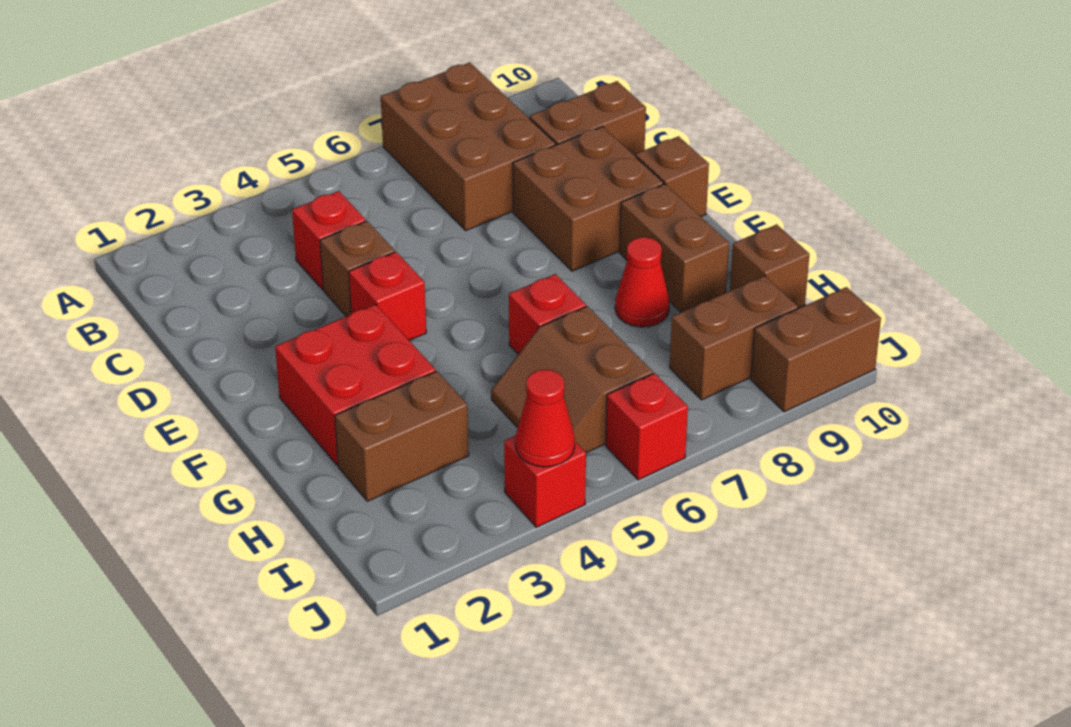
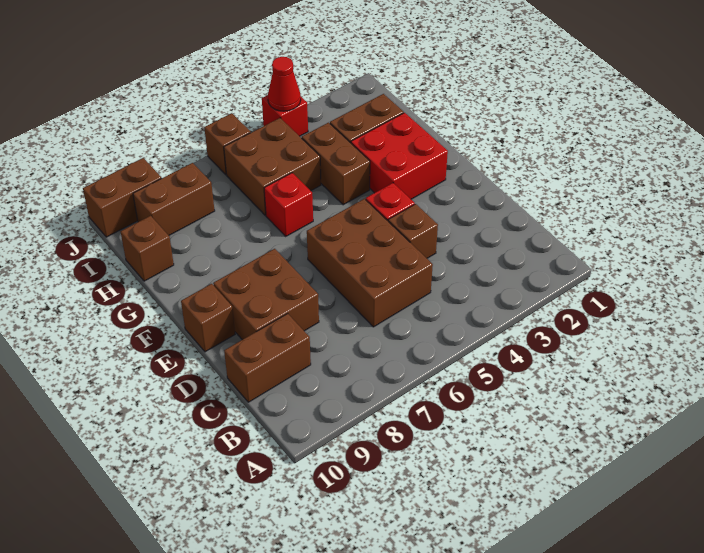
brown brick A7:C8 level 1 -> brown brick C5:E6 level 1
red brick C4 level 1 -> none
brown brick F9:G9 level 1 -> brown brick G4:H4 level 1
red cone G8 level 1 -> none
brown slope H5:I6 level 1 top 6 -> brown brick H5:I6 level 1
red brick J6 level 1 -> brown brick J6 level 1

